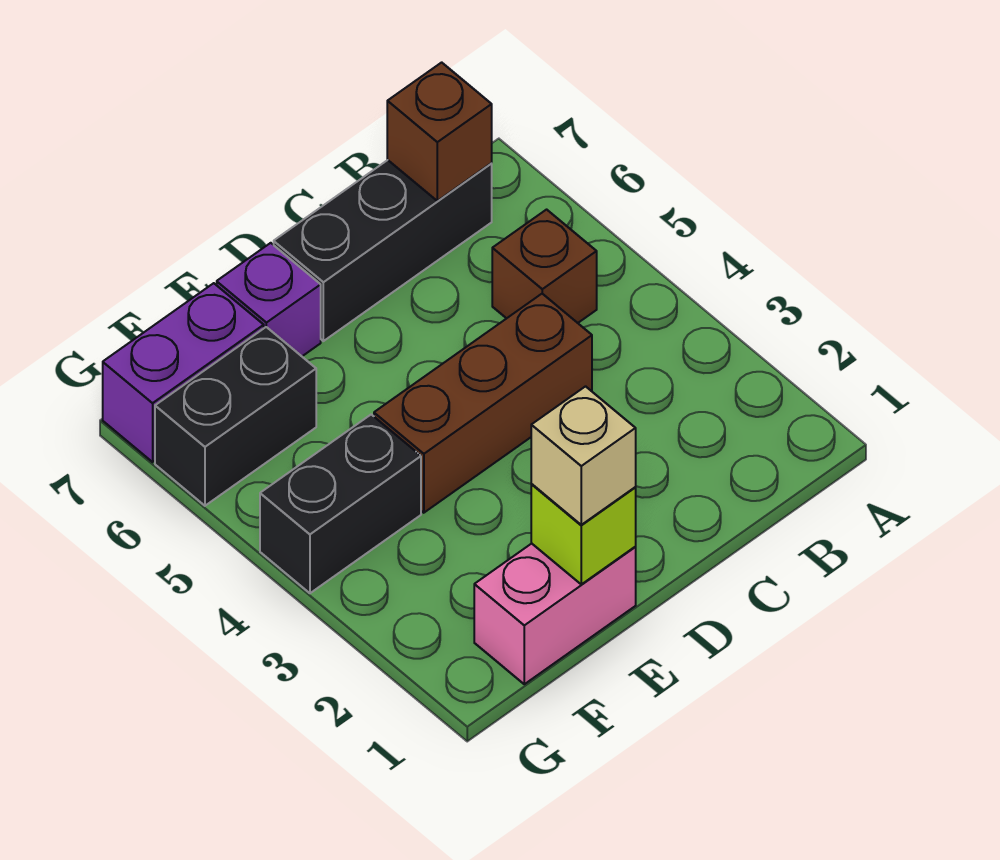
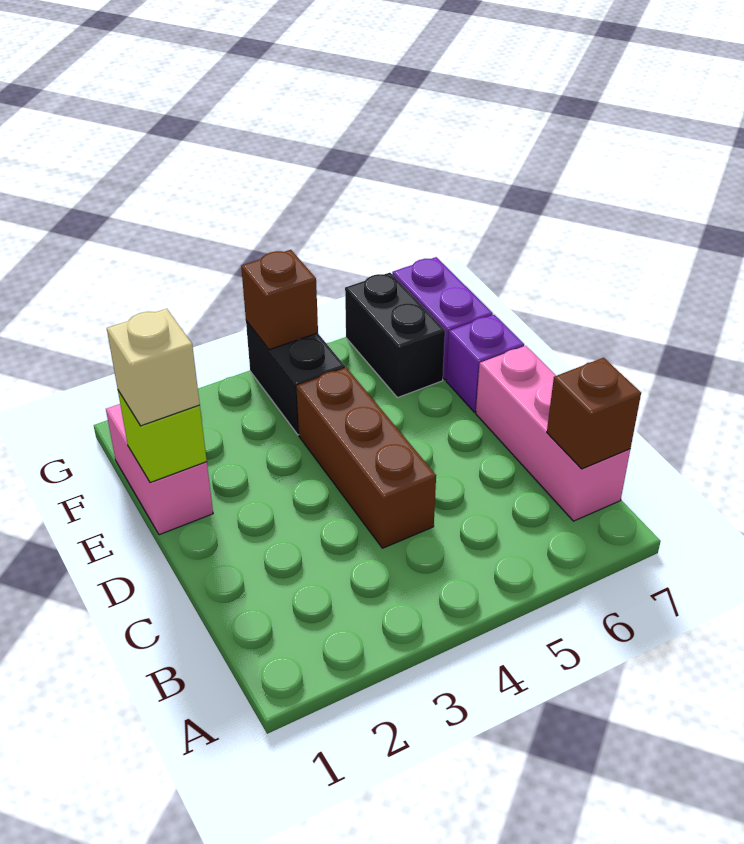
brown brick B5 level 1 -> brown brick G4 level 2
black brick B7:D7 level 1 -> pink brick B7:D7 level 1

